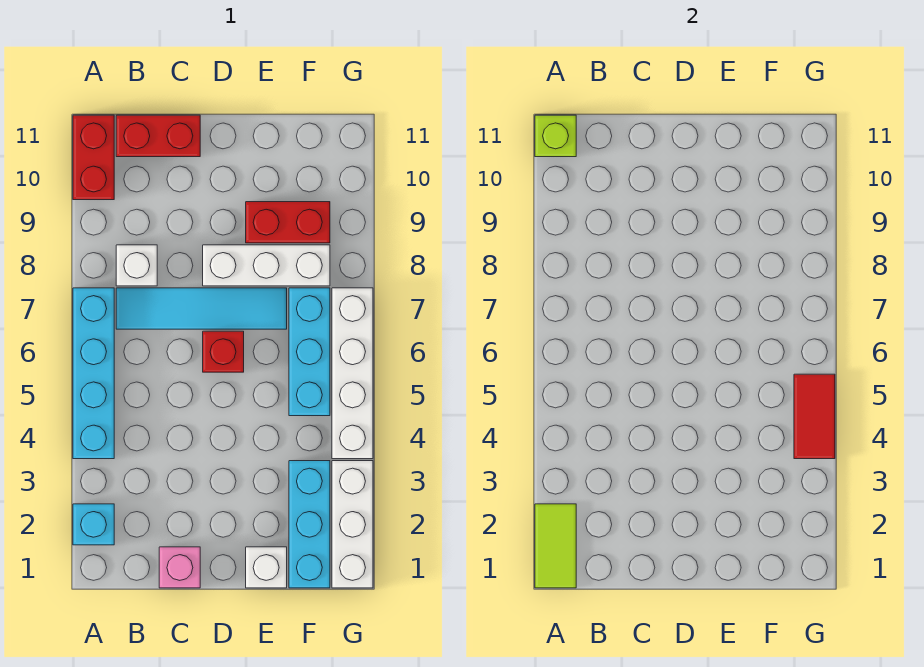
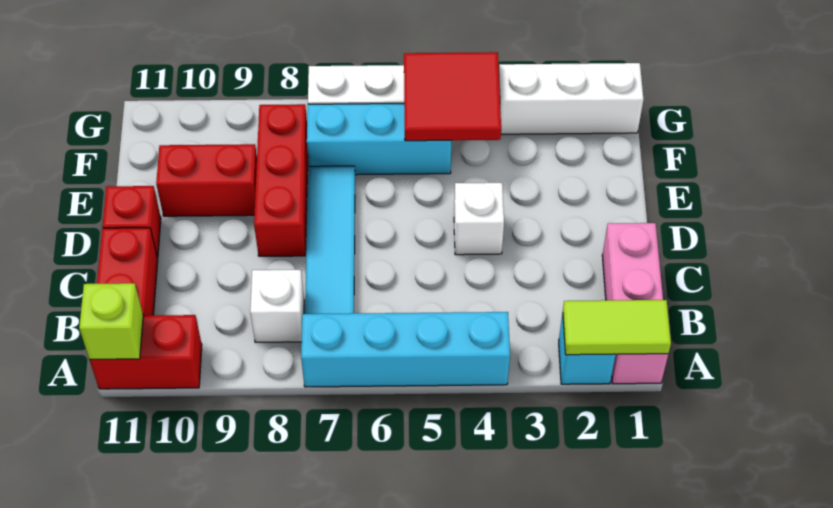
pink brick C1 level 1 -> pink brick A1:C1 level 1
red brick D6 level 1 -> red brick D11 level 1
white brick D8:F8 level 1 -> red brick D8:F8 level 1
white brick E1 level 1 -> white brick D4 level 1
red brick E9:F9 level 1 -> red brick E9:E10 level 1
cyan brick F1:F3 level 1 -> none
red tile G4:G5 level 2 -> red tile F4:G5 level 2

